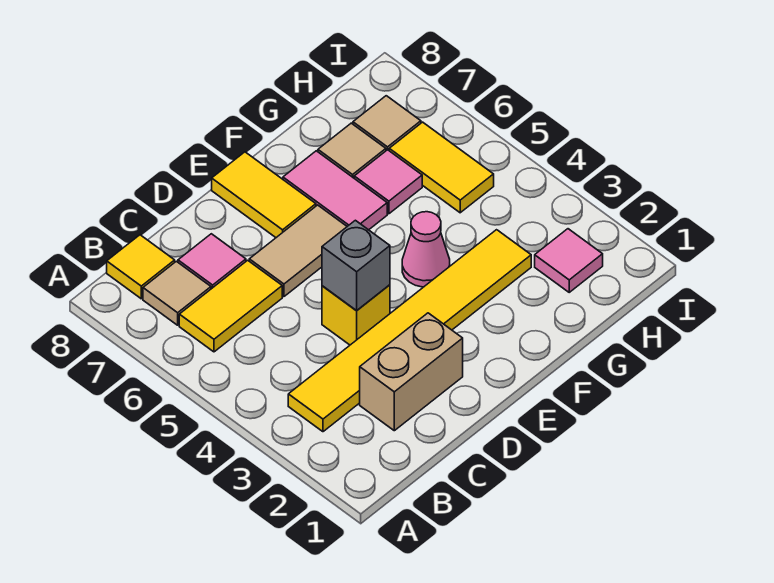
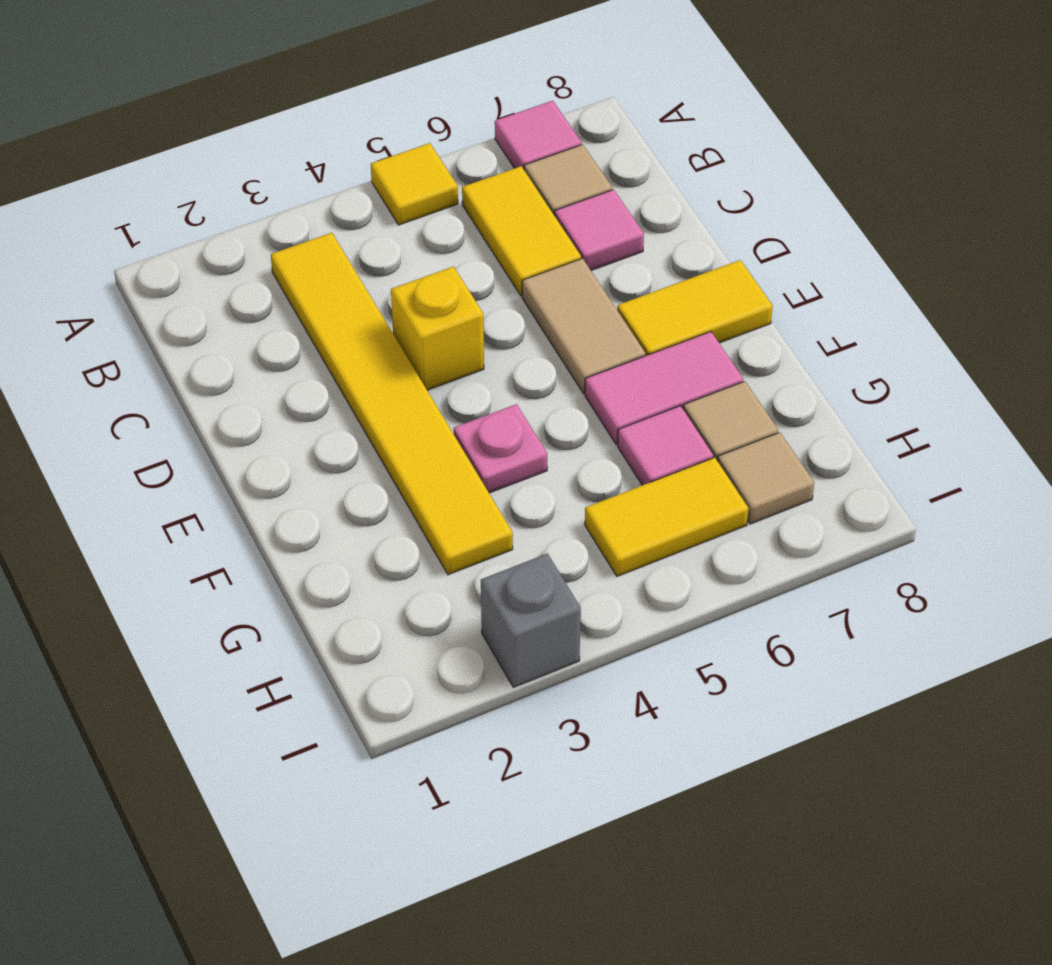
yellow tile B8 level 1 -> yellow tile A5 level 1
tan brick C2:D2 level 1 -> none
grey brick D4 level 2 -> grey brick I3 level 1
pink cone F4 level 1 -> pink plate F4 level 1
pink tile H2 level 1 -> pink tile A7 level 1

